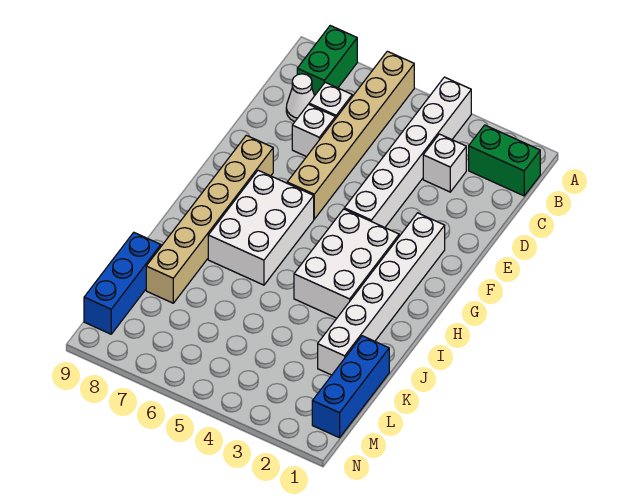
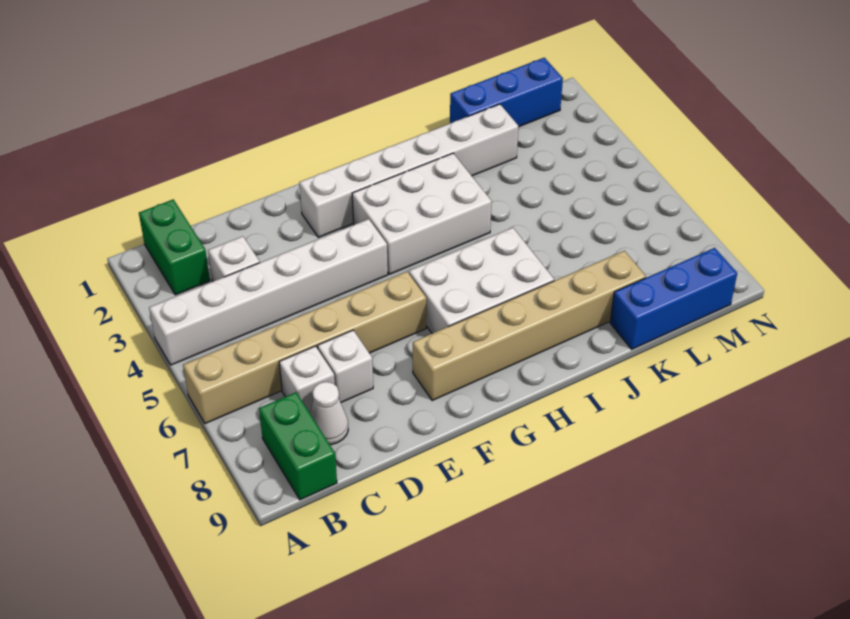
green brick A8:B8 level 1 -> green brick B8:B9 level 1

